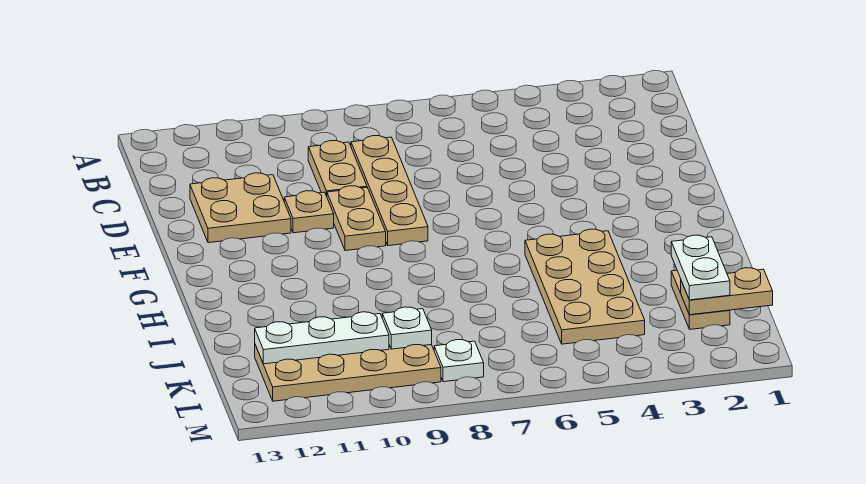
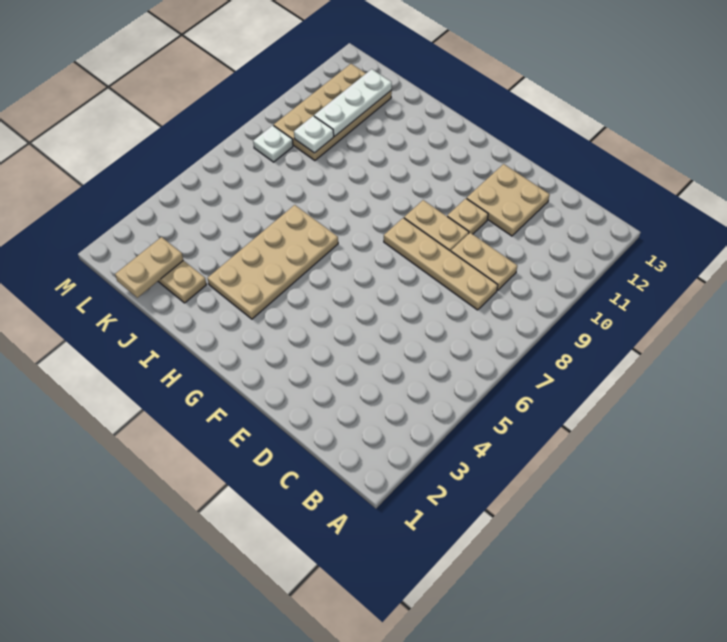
tan plate H4:K5 level 1 -> tan plate H3:I6 level 1
white plate J2:K2 level 3 -> none

